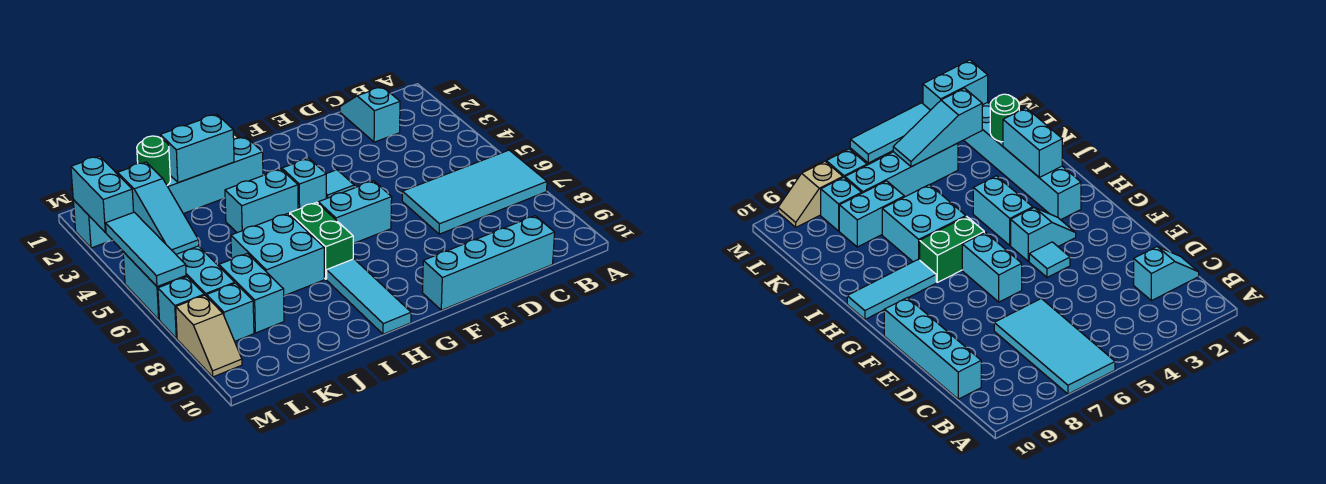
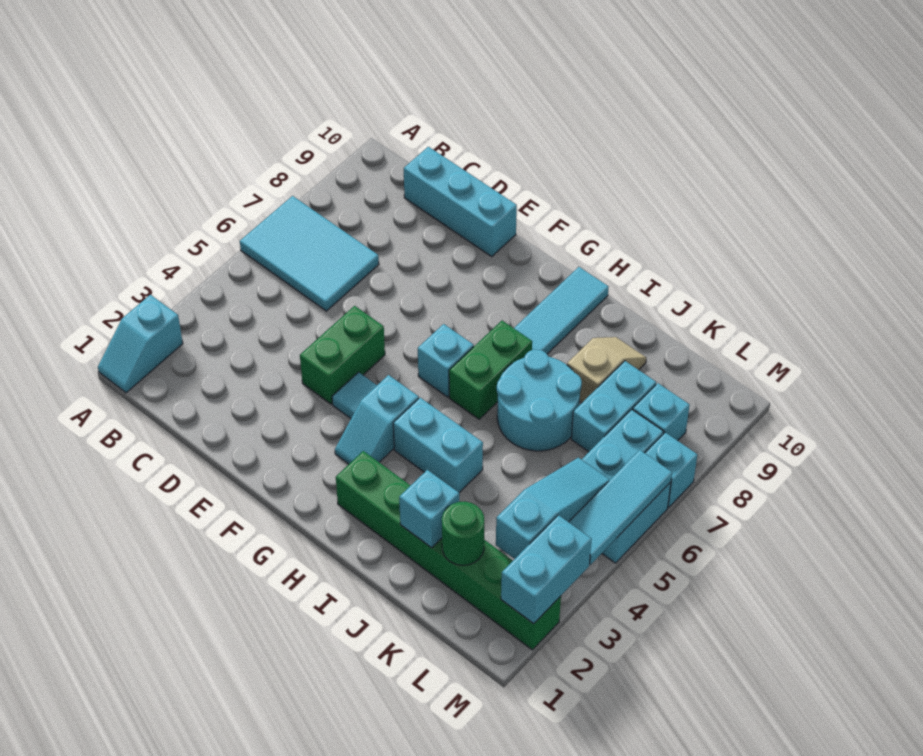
cyan tile A6:D7 level 1 -> cyan tile A6:C7 level 1
cyan slope C1:C2 level 1 top 2 -> cyan slope A1:A2 level 1 top 2
cyan brick C10:F10 level 1 -> cyan brick C10:E10 level 1
none -> green brick E4:E5 level 1
cyan brick F6:G6 level 1 -> cyan brick G6 level 1
cyan brick H2:M2 level 1 -> green brick H2:M2 level 1
cyan brick I2:J2 level 2 -> cyan brick J2 level 2
cyan brick I6:J7 level 1 -> cyan round brick I6:J7 level 1
tan slope M8:M9 level 1 top 8 -> tan slope J8:J9 level 1 top 8

